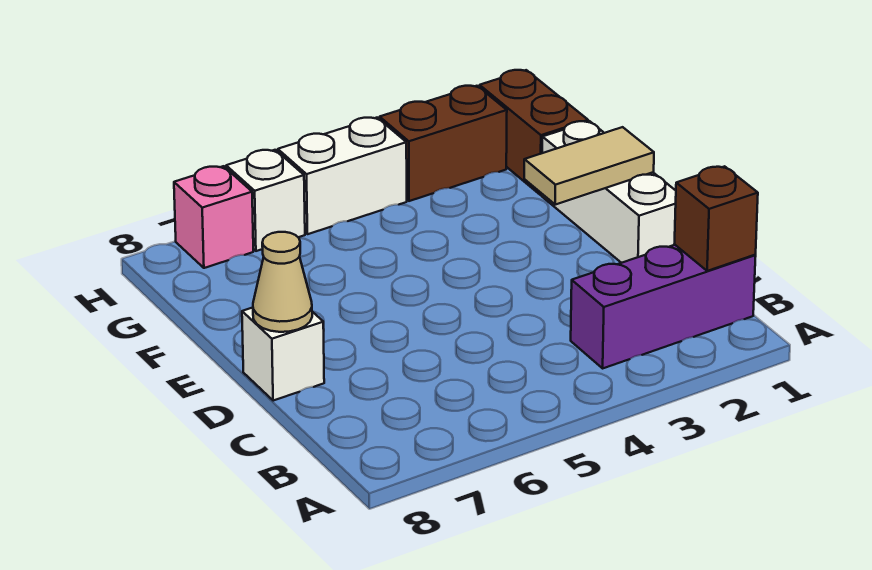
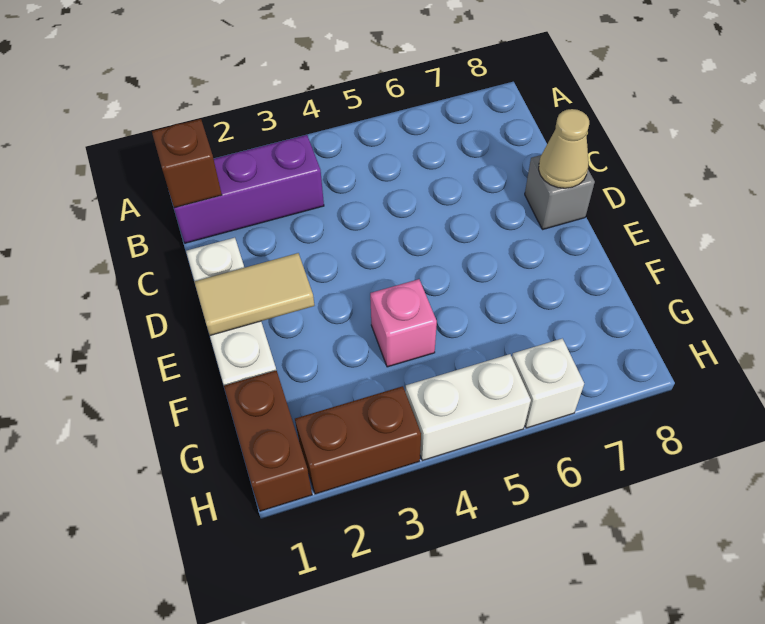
white brick D8 level 1 -> grey brick D8 level 1
pink brick H7 level 1 -> pink brick F4 level 1

